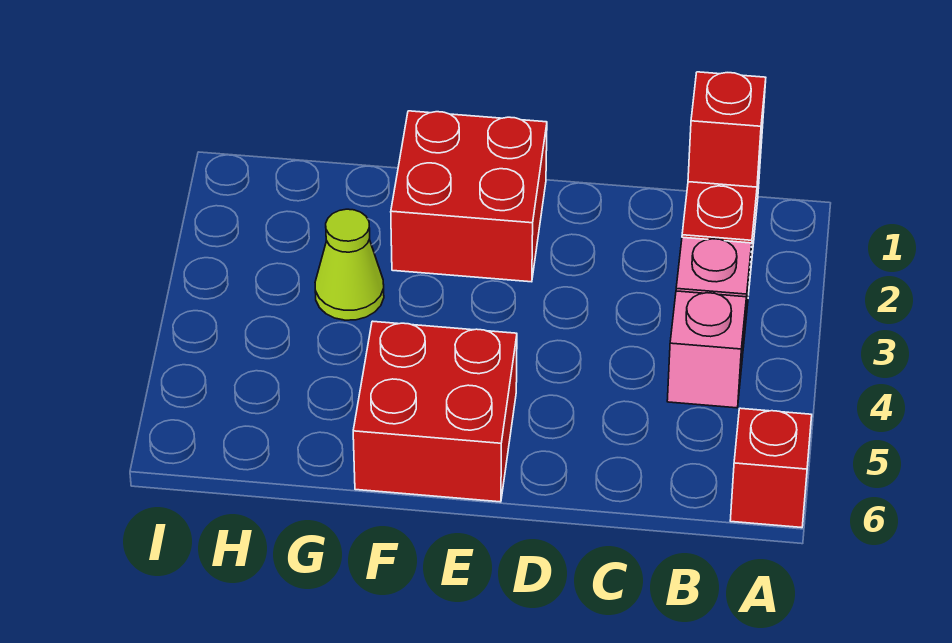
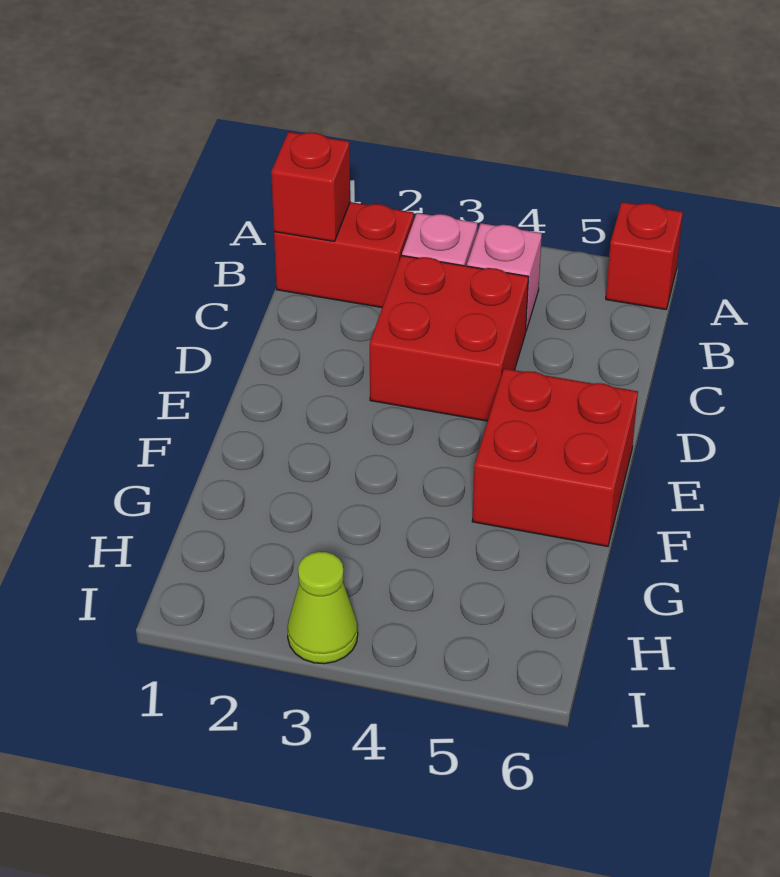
red brick E1:F2 level 1 -> red brick C3:D4 level 1
lime cone G3 level 1 -> lime cone I3 level 1

